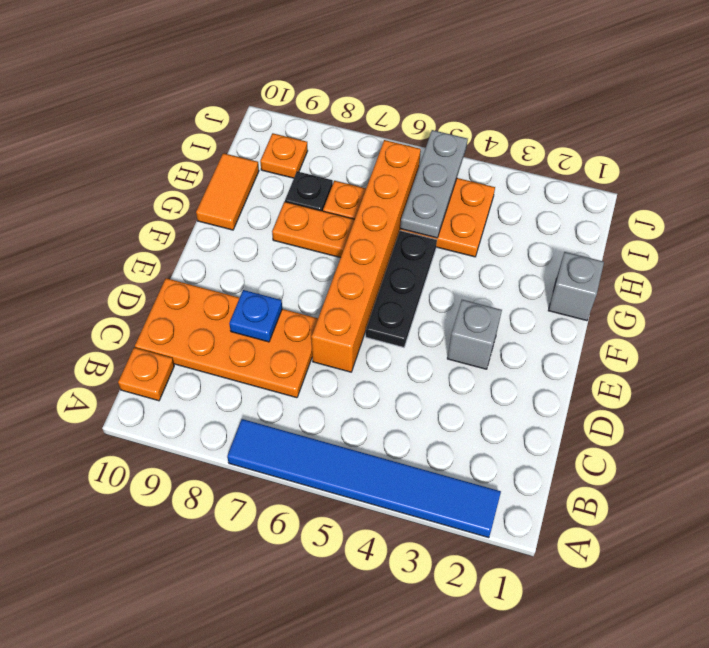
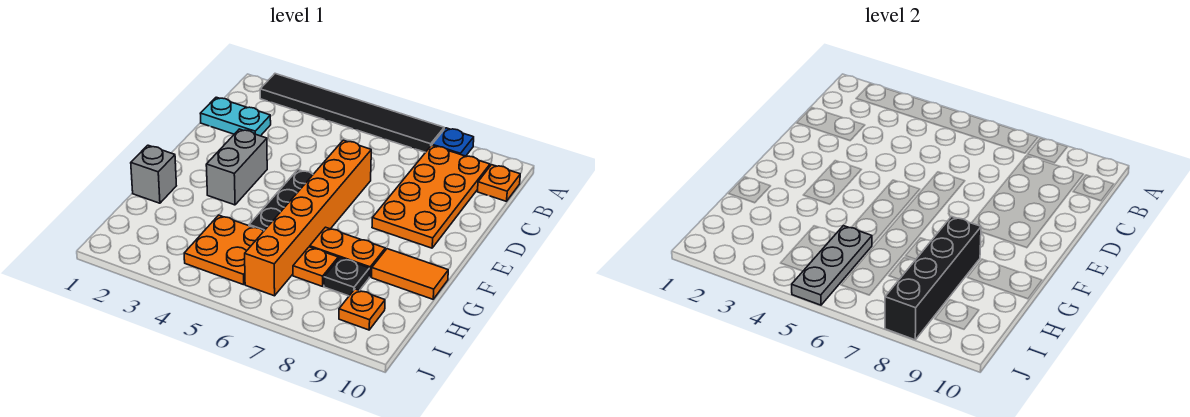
blue tile A2:A7 level 1 -> black tile A2:A7 level 1
none -> cyan plate C1:C2 level 1
orange plate C7:D10 level 1 -> orange plate B8:E9 level 1
blue plate D8 level 2 -> blue plate A8 level 1
grey brick E3 level 1 -> grey brick E3:F3 level 1
none -> black brick G8:J8 level 2
orange tile G10:H10 level 1 -> orange tile G9:G10 level 1

